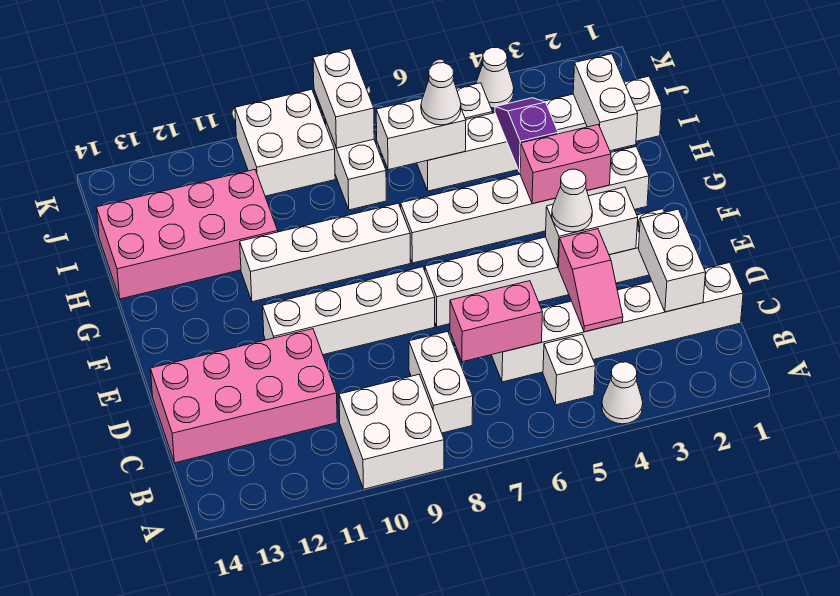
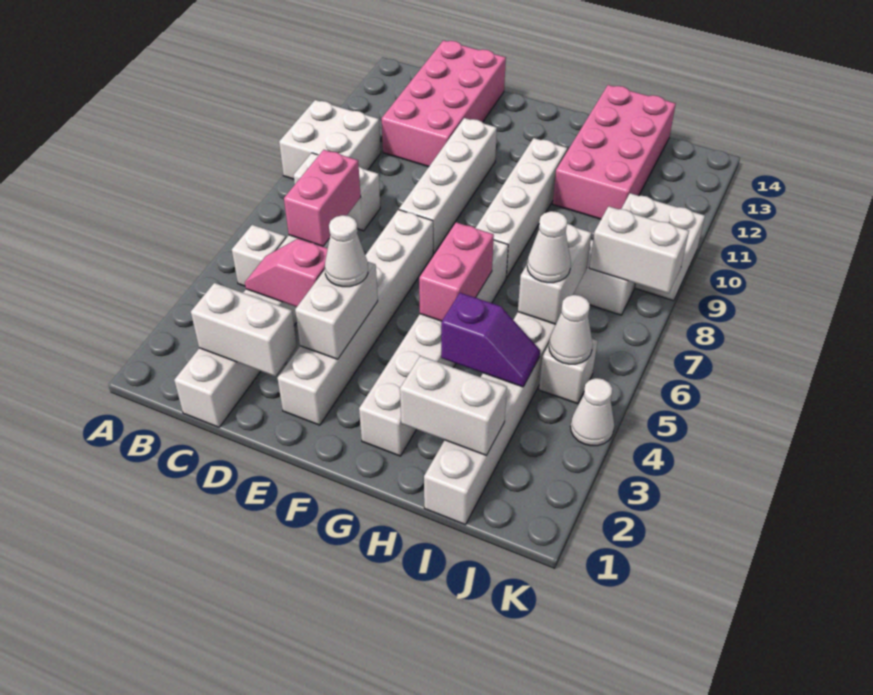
white cone A4 level 1 -> white cone J5 level 2
pink brick G3:G4 level 2 -> pink brick G5:G6 level 2

